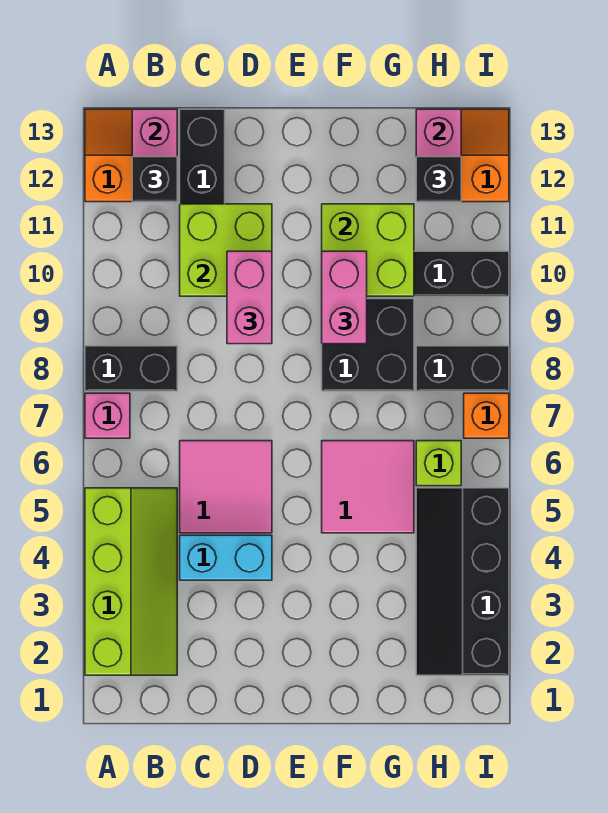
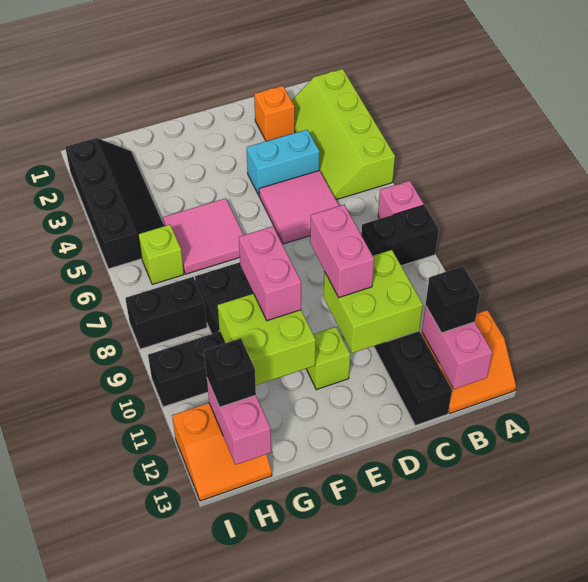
none -> lime brick E11 level 1
orange brick I7 level 1 -> orange brick C2 level 1

